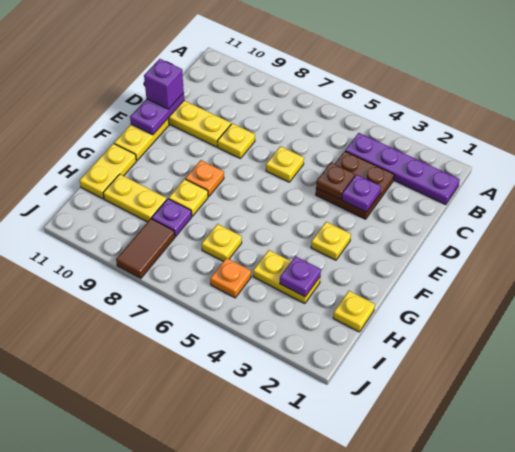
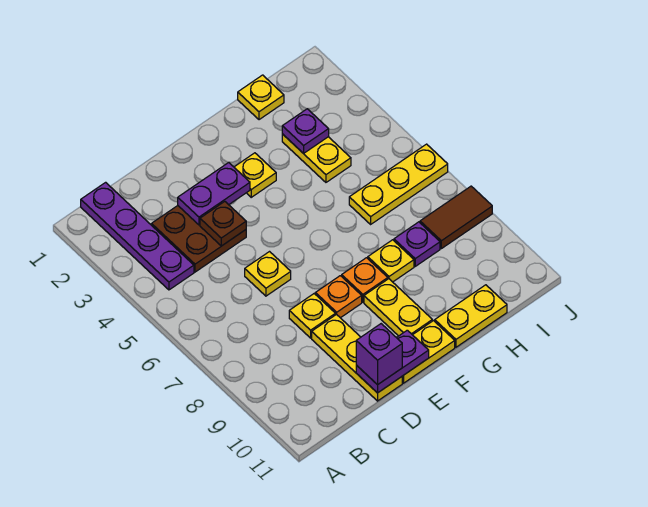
purple plate D3 level 2 -> purple plate D3:E3 level 2
yellow plate H6 level 1 -> yellow plate H6:J6 level 1
yellow plate H9:H10 level 1 -> yellow plate F9:F10 level 1
orange plate I5 level 1 -> orange plate E8 level 1

